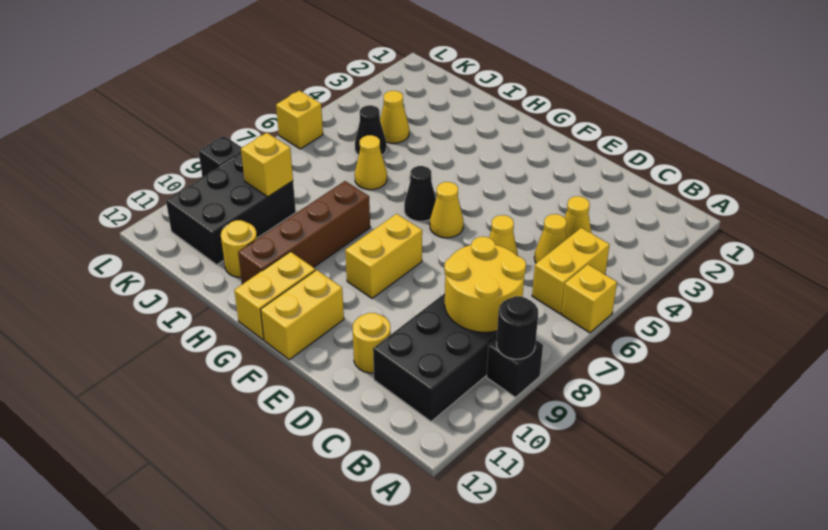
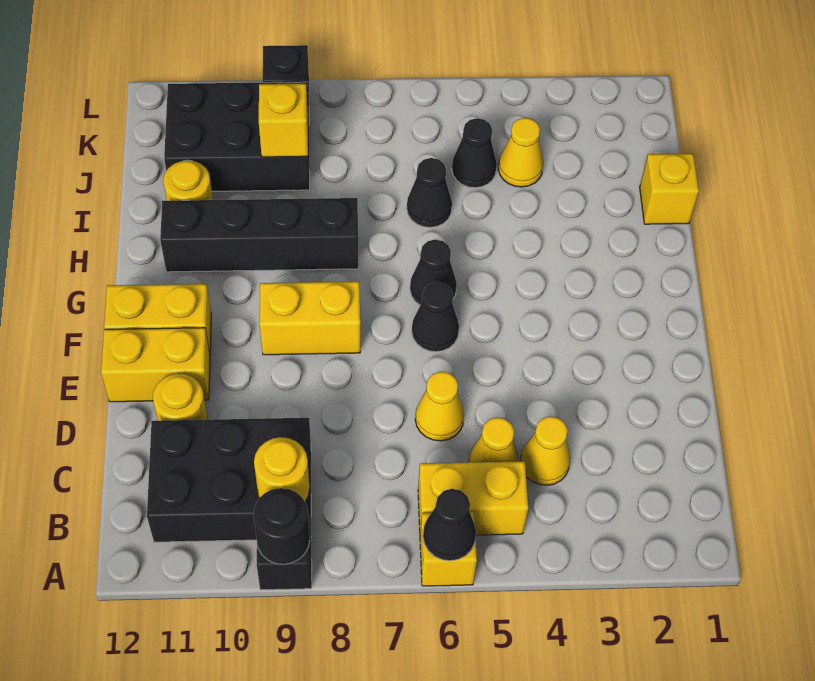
none -> black cone A6 level 2
yellow round brick B8:C9 level 2 -> yellow round brick B9 level 2
yellow cone F6 level 1 -> black cone F6 level 1
yellow brick G11:G12 level 1 -> yellow brick E11:E12 level 1
brown brick H8:H11 level 1 -> black brick H8:H11 level 1
yellow cone I6 level 1 -> black cone I6 level 1
yellow brick L6 level 1 -> yellow brick I1 level 1

